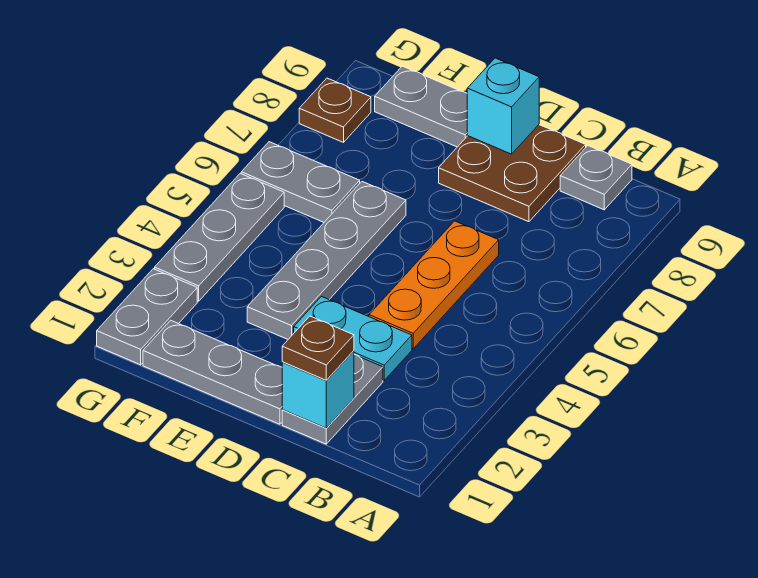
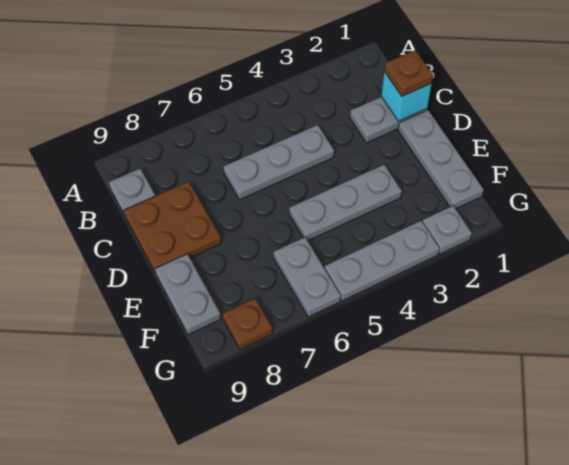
cyan plate C3:D3 level 1 -> none
orange plate C4:C6 level 1 -> grey plate C4:C6 level 1
cyan brick D9 level 2 -> none
grey plate E3:E6 level 1 -> grey plate E3:E5 level 1
grey plate G1:G2 level 1 -> grey plate G2 level 1

